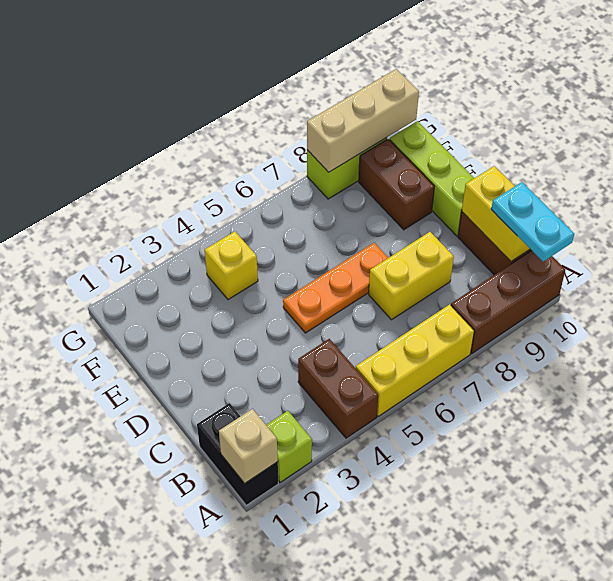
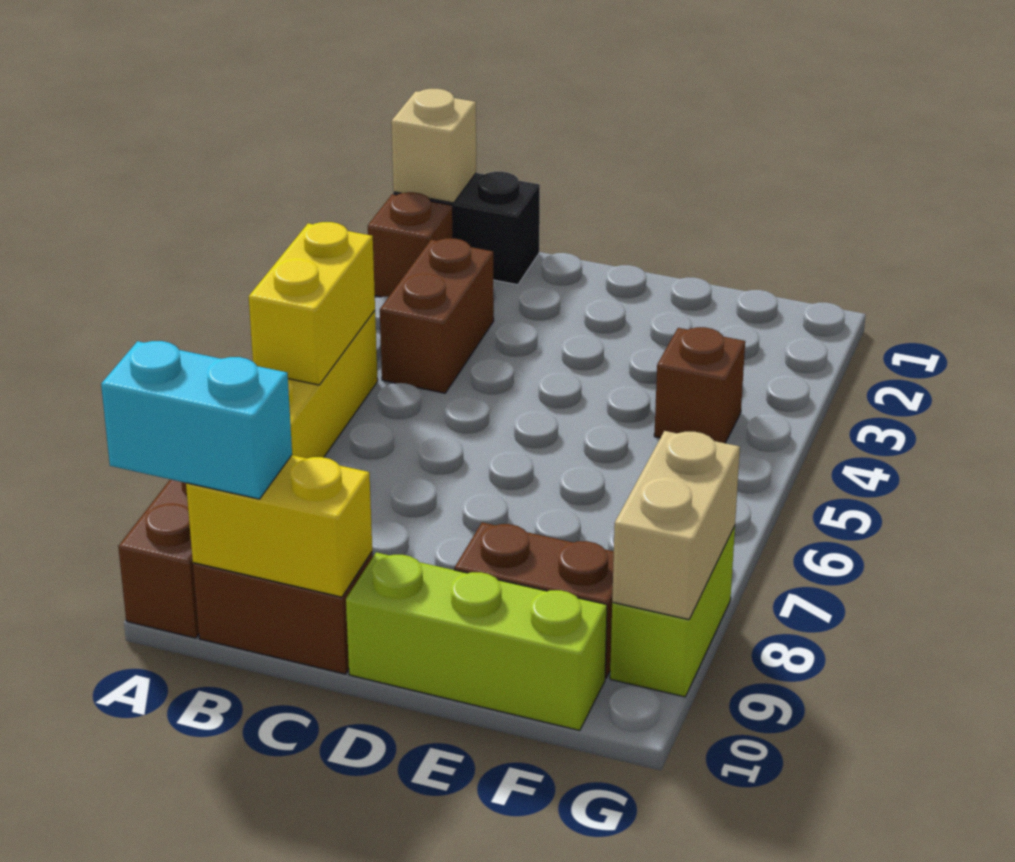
lime brick A2 level 1 -> brown brick A2 level 1
brown brick A4:B4 level 1 -> brown brick B3:B4 level 1
cyan plate A10:B10 level 3 -> cyan brick A10:B10 level 3
yellow brick C7:C8 level 1 -> yellow brick A5:A6 level 2
orange plate D5:D7 level 1 -> none
yellow brick F4 level 1 -> brown brick F4 level 1
tan brick G8:G10 level 2 -> tan brick G8:G9 level 2

